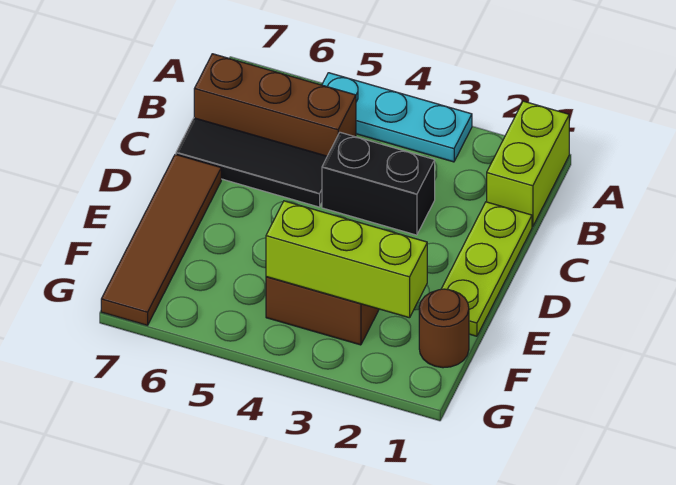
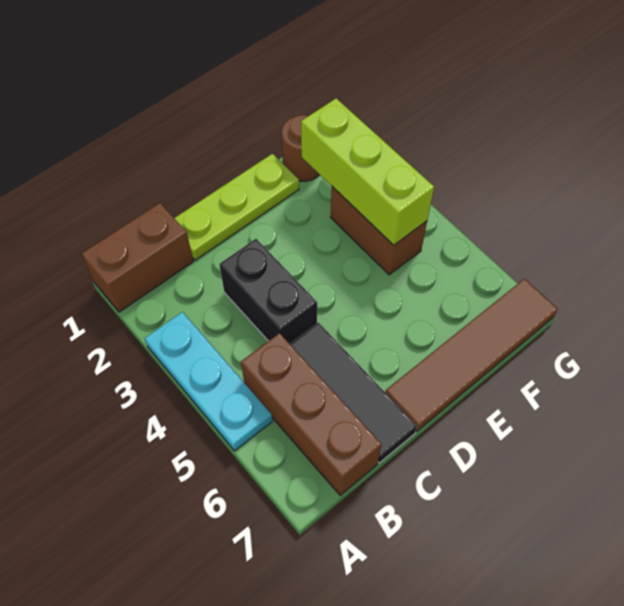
lime brick A1:B1 level 1 -> brown brick A1:B1 level 1

